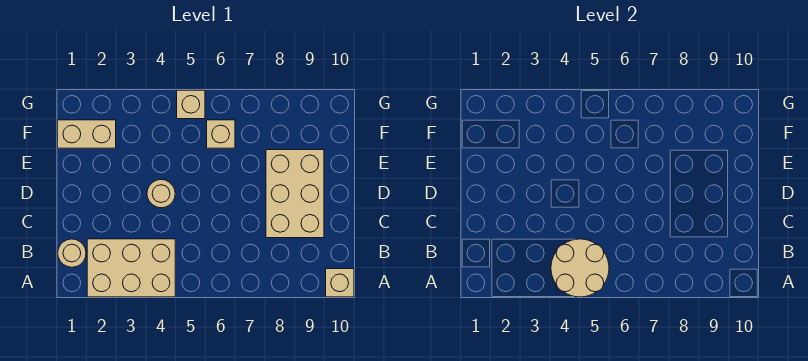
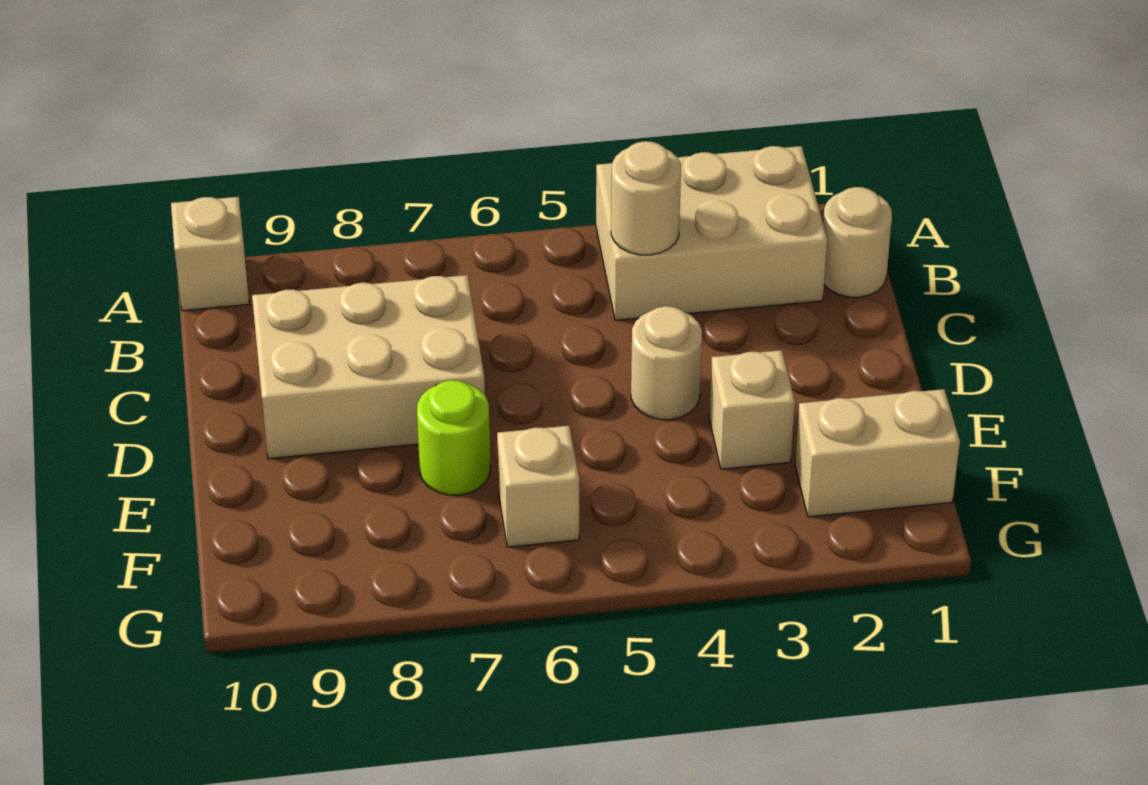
tan round brick A4:B5 level 2 -> tan round brick B4 level 2
tan brick C8:E9 level 1 -> tan brick C7:D9 level 1
none -> lime round brick E7 level 1
tan brick G5 level 1 -> tan brick E3 level 1

